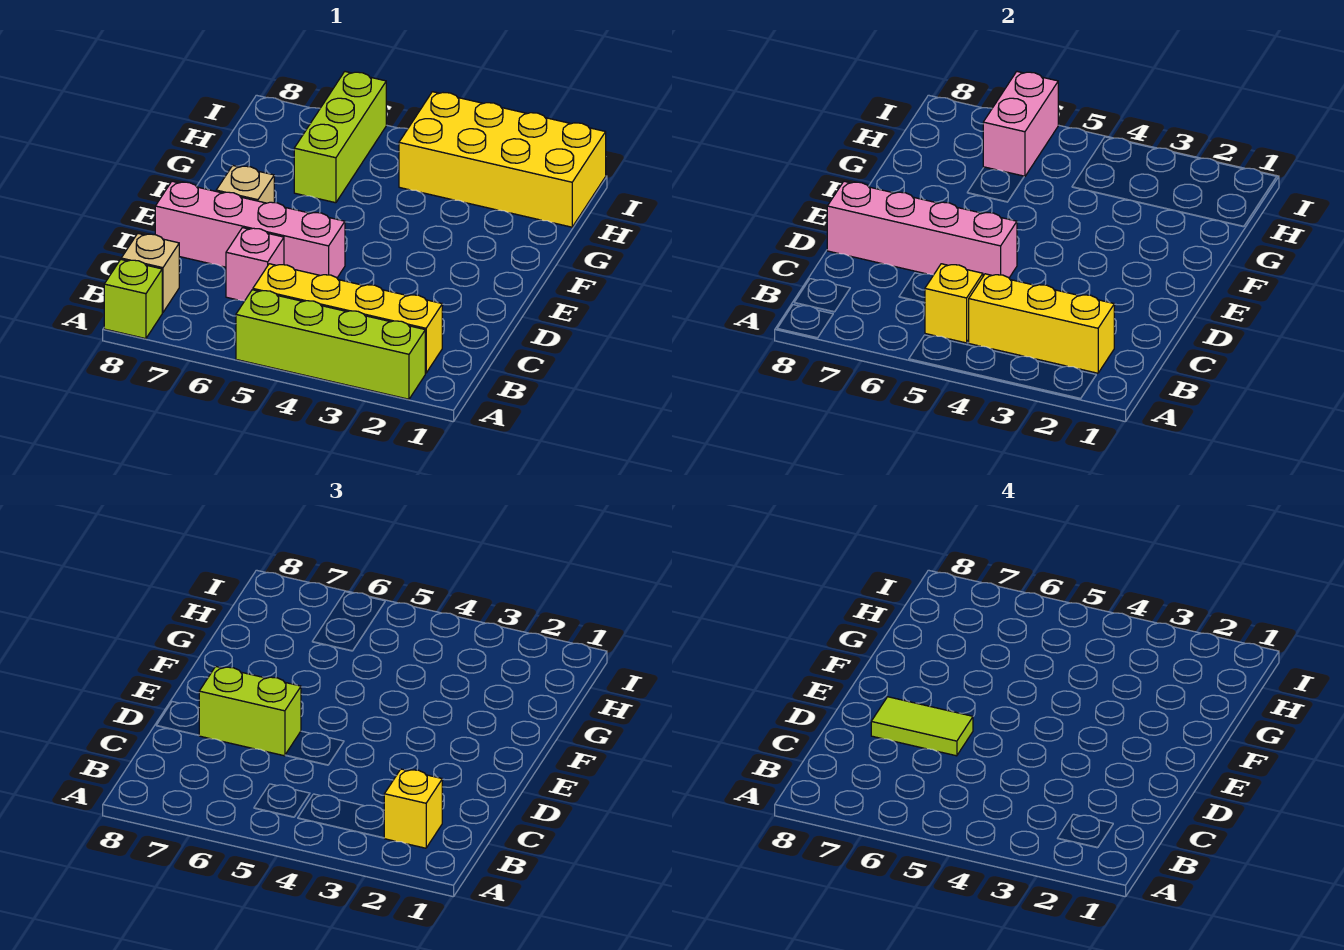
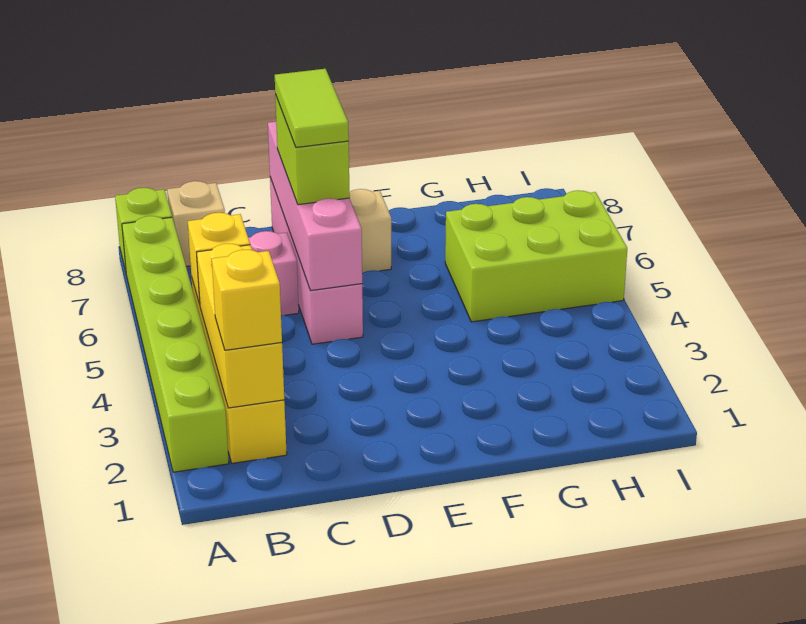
lime brick A2:A5 level 1 -> lime brick A2:A7 level 1
lime brick G6:I6 level 1 -> lime brick G5:I6 level 1
yellow brick H1:I4 level 1 -> none
pink brick H6:I6 level 2 -> none

